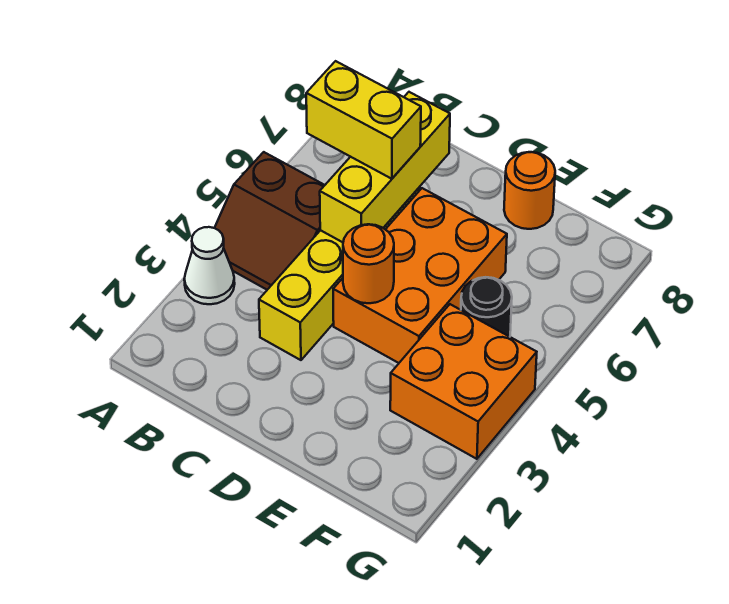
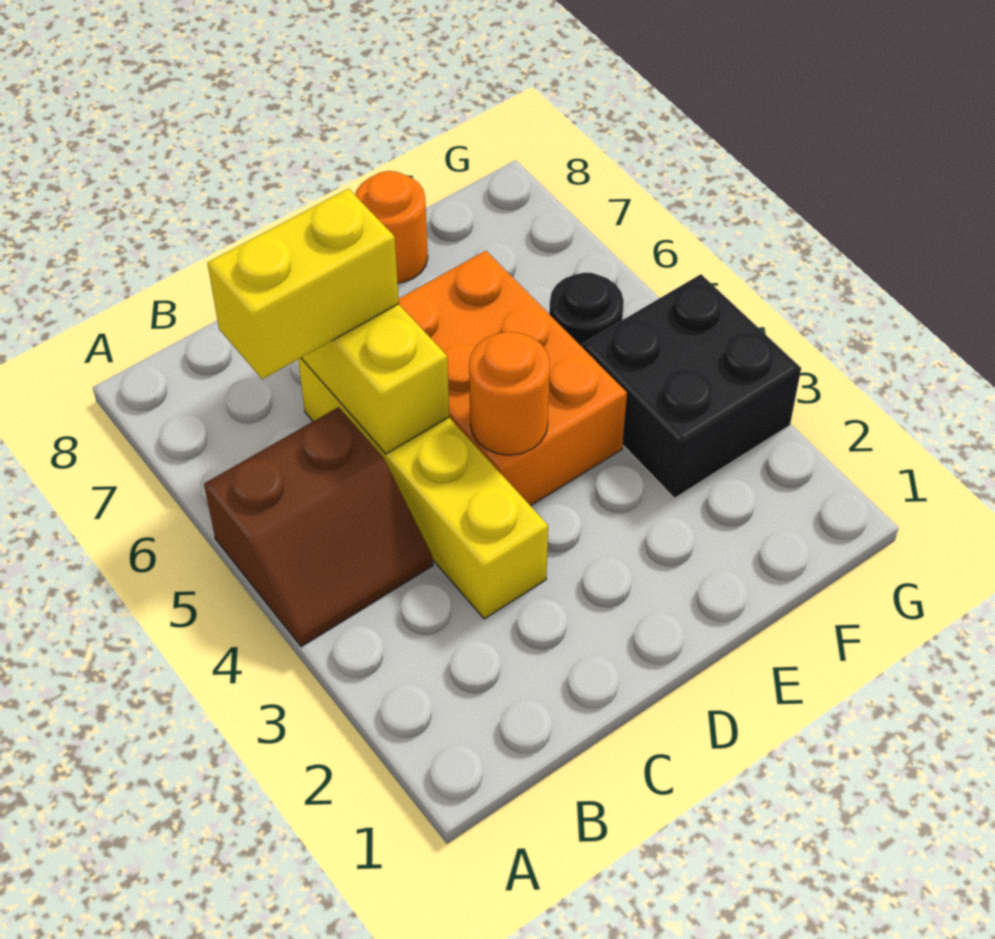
white cone A3 level 1 -> none
orange brick F3:G4 level 1 -> black brick F3:G4 level 1

